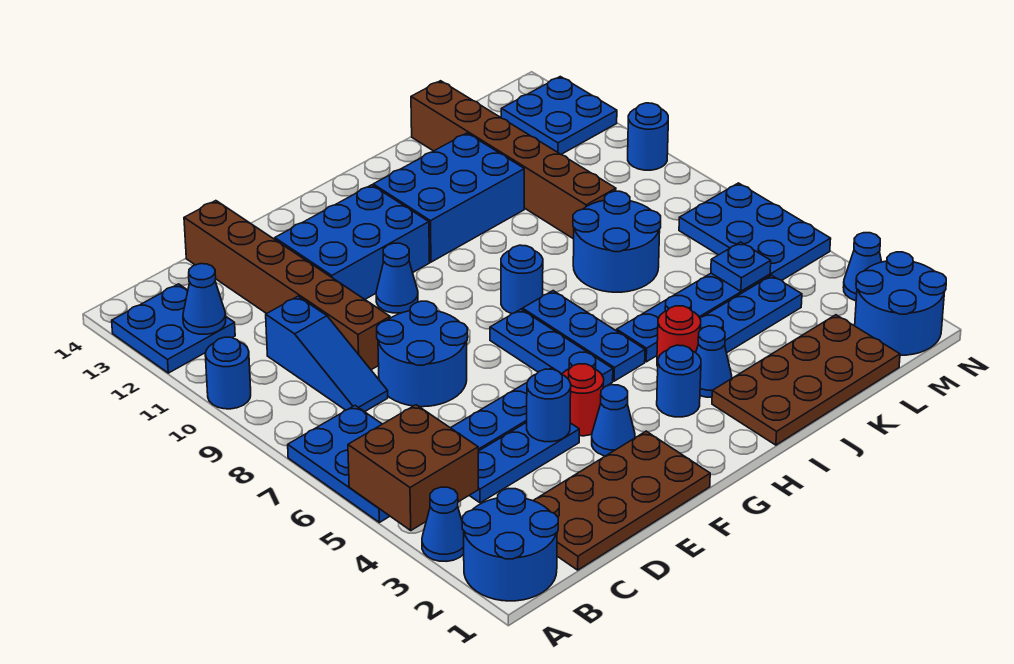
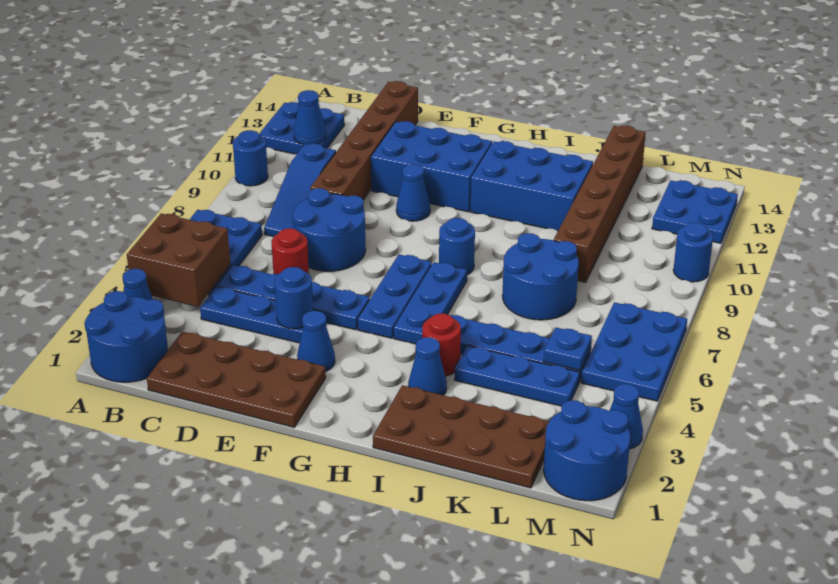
red round brick F4 level 1 -> red round brick D6 level 1
blue round brick H3 level 1 -> none

